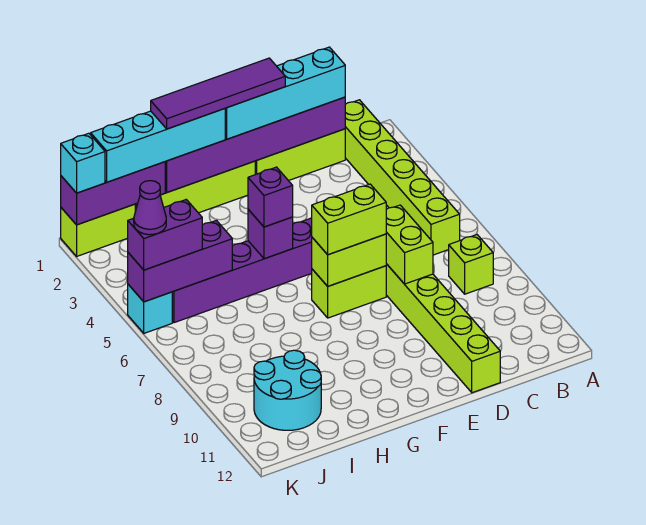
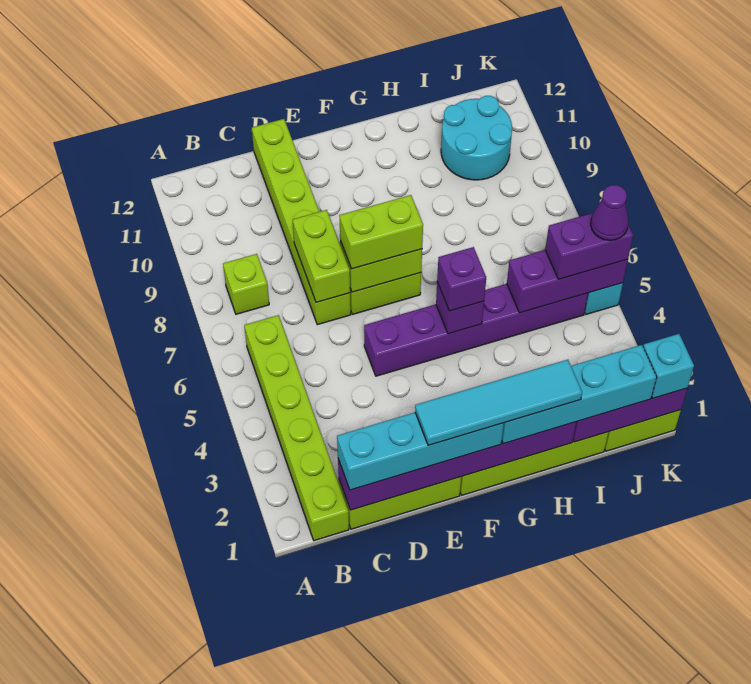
purple tile E1:H1 level 4 -> cyan tile E1:H1 level 4

